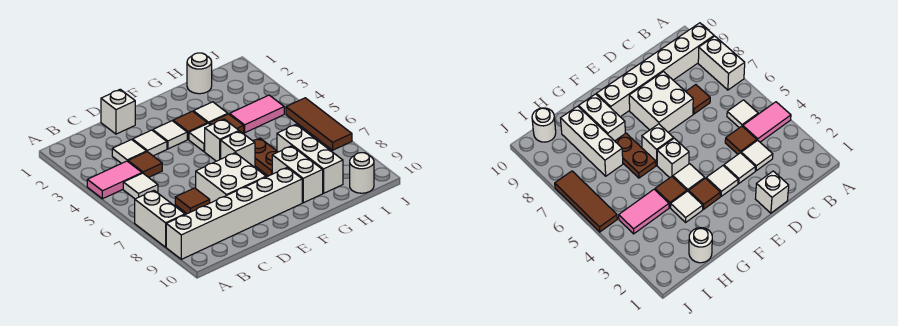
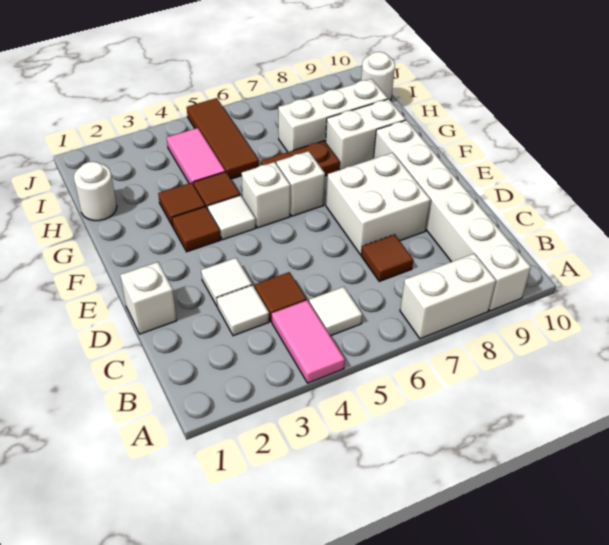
white tile E3 level 1 -> none
white tile G3 level 1 -> brown tile G3 level 1
brown tile J5:J7 level 1 -> brown tile H5:J5 level 1

